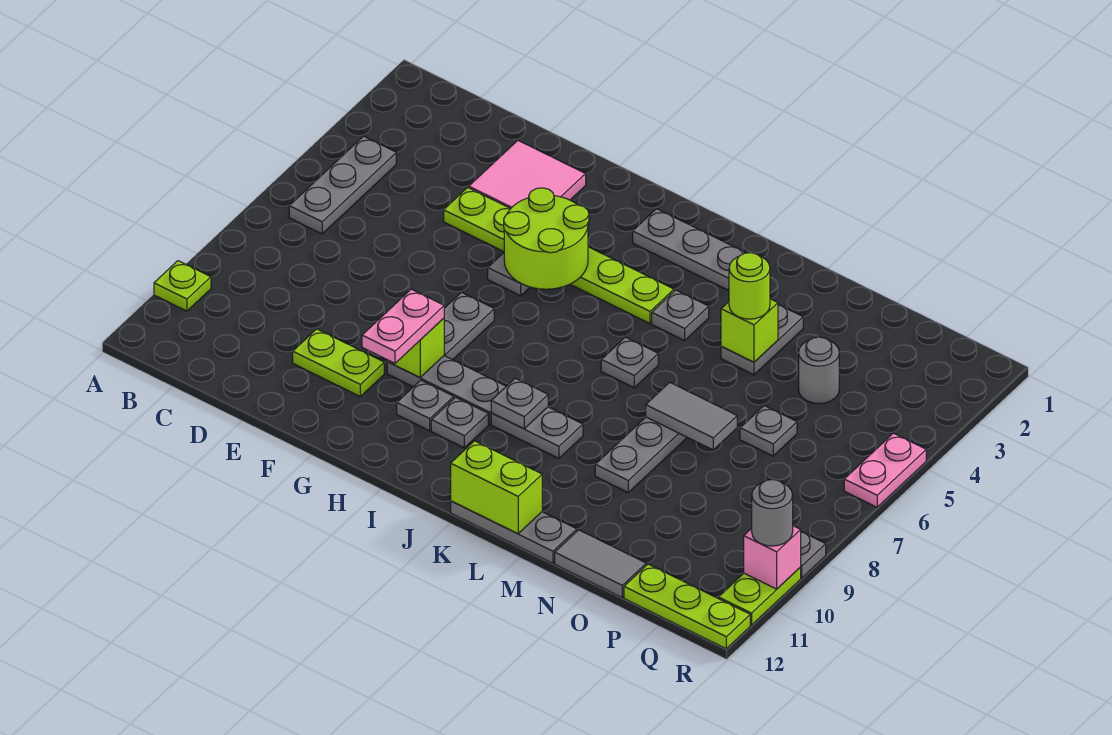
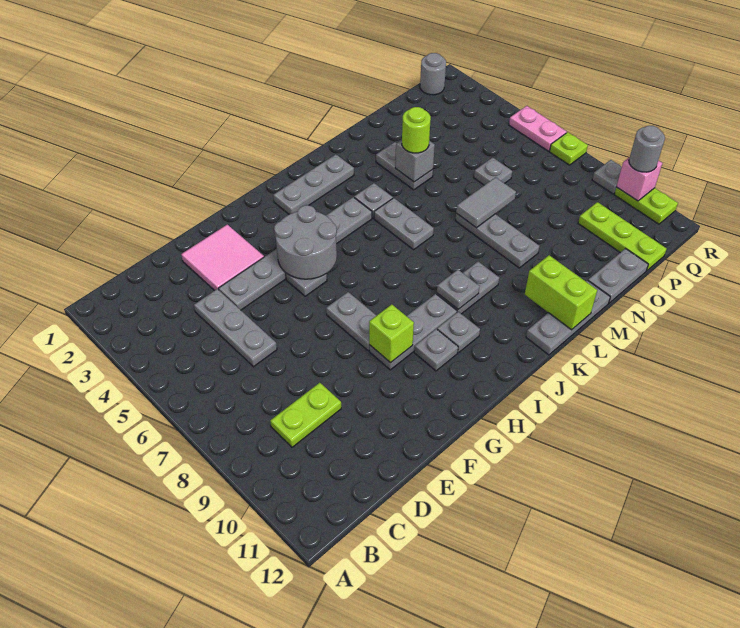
lime plate A10 level 1 -> lime plate R7 level 1
grey plate B4:B6 level 1 -> grey plate D4:D6 level 1
lime plate E4:J4 level 1 -> grey plate E4:J4 level 1
lime plate E10:F10 level 1 -> lime plate C9:D9 level 1
lime round brick G4:H5 level 2 -> grey round brick G4:H5 level 2
pink plate G9:G10 level 3 -> none
grey plate K6 level 1 -> grey plate K5:K6 level 1
lime brick K12:L12 level 2 -> lime brick L11:L12 level 2
lime brick M4 level 2 -> grey brick M4 level 2
grey tile N12:O12 level 1 -> grey plate N12:O12 level 1
grey round brick O4 level 1 -> grey round brick Q1 level 1
lime plate P12:R12 level 1 -> lime plate P10:P12 level 1

